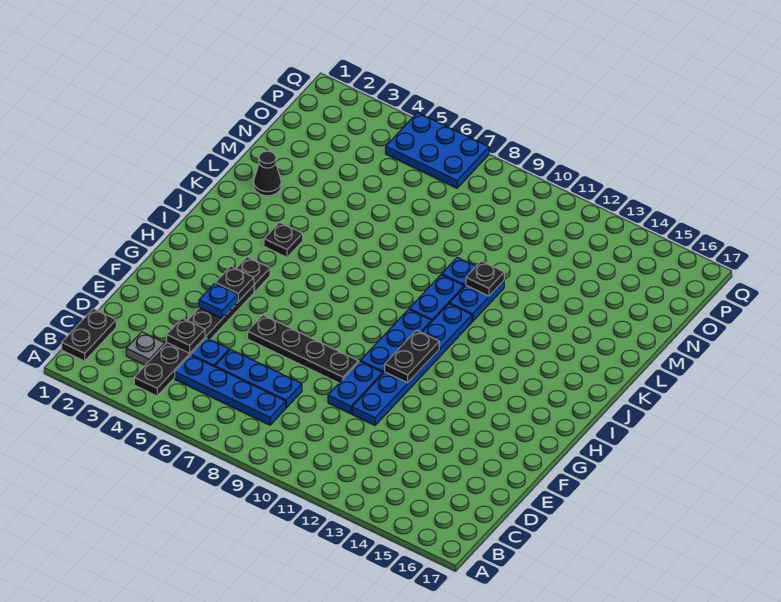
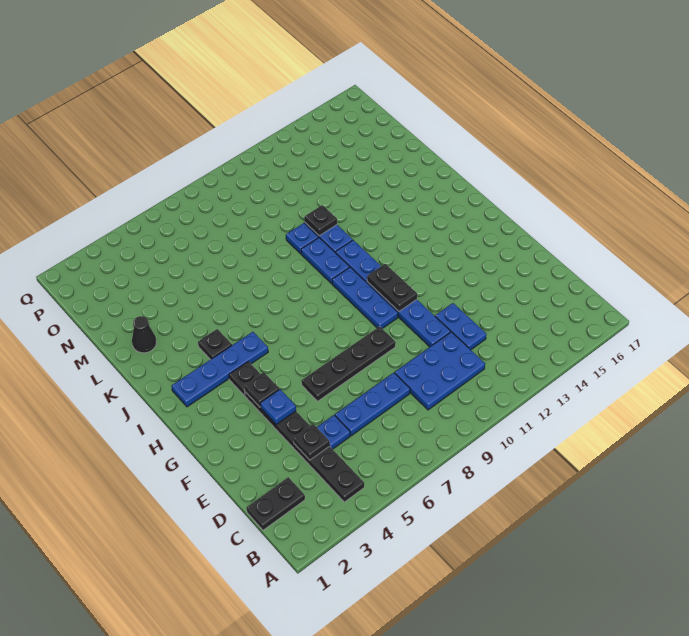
black plate B1:C1 level 1 -> black plate C1:C2 level 1
grey plate C3 level 1 -> none
blue plate C5:C8 level 1 -> blue plate I2:I5 level 1
blue plate E10:F10 level 1 -> blue plate D12:E12 level 1
blue plate P5:Q7 level 1 -> blue plate C9:D11 level 1

